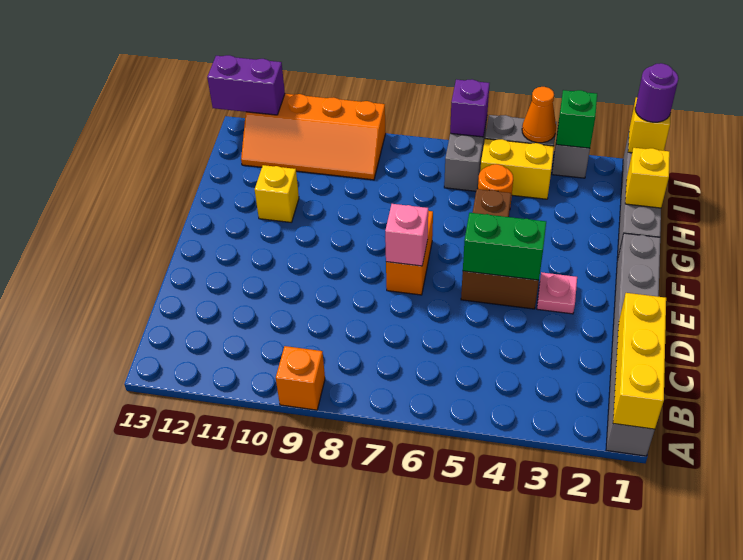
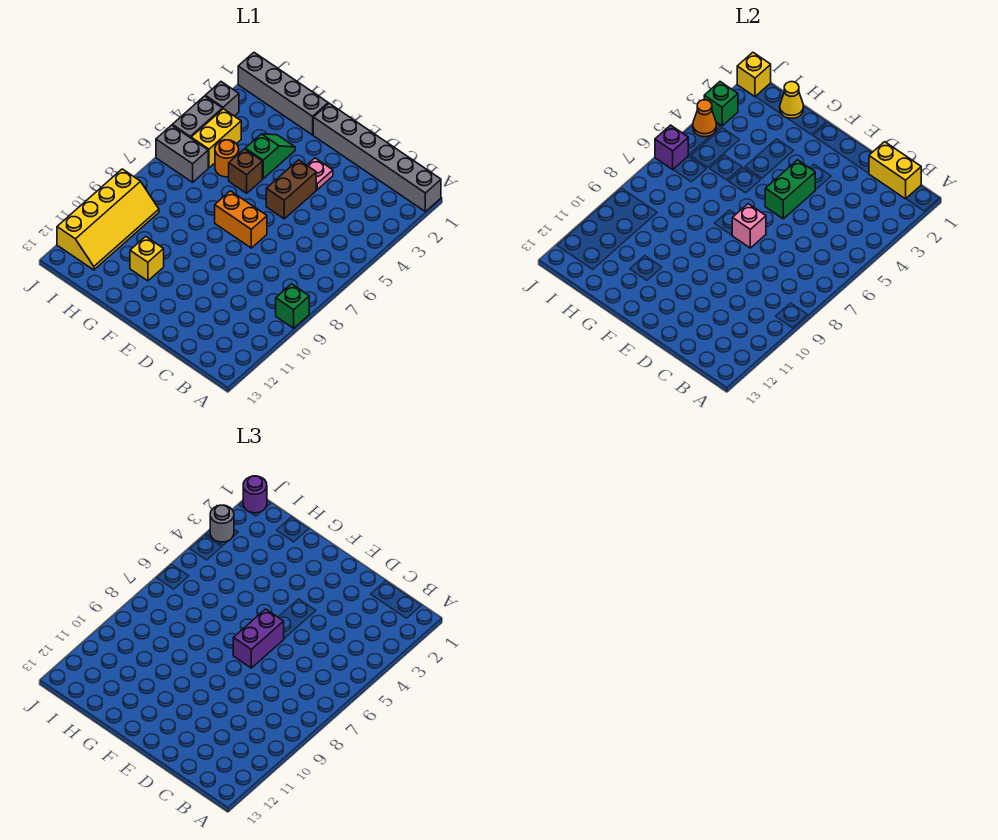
yellow brick A1:C1 level 2 -> yellow brick B1:C1 level 2
orange brick A9 level 1 -> green brick A9 level 1
none -> green slope G3:G4 level 1 top 4
yellow brick H1 level 2 -> yellow cone H1 level 2
orange slope I9:J12 level 1 top J -> yellow slope I9:J12 level 1 top J
none -> grey round brick J3 level 3
purple brick J12:J13 level 2 -> purple brick E6:E7 level 3

